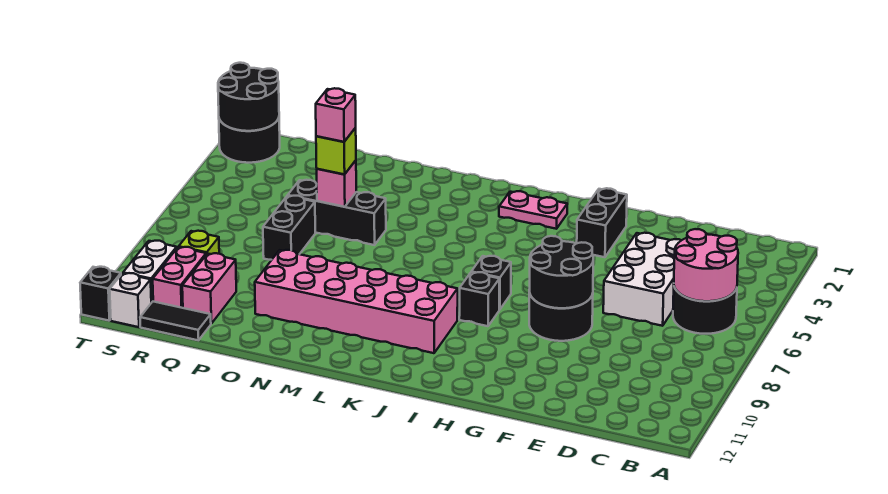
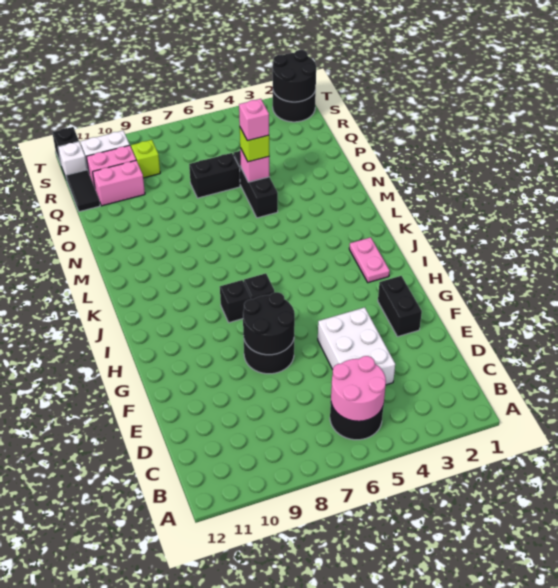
white brick D4:E6 level 1 -> white brick D4:F5 level 1
black brick G2:G3 level 1 -> black brick F2:G2 level 1
pink brick J9:O10 level 1 -> none

